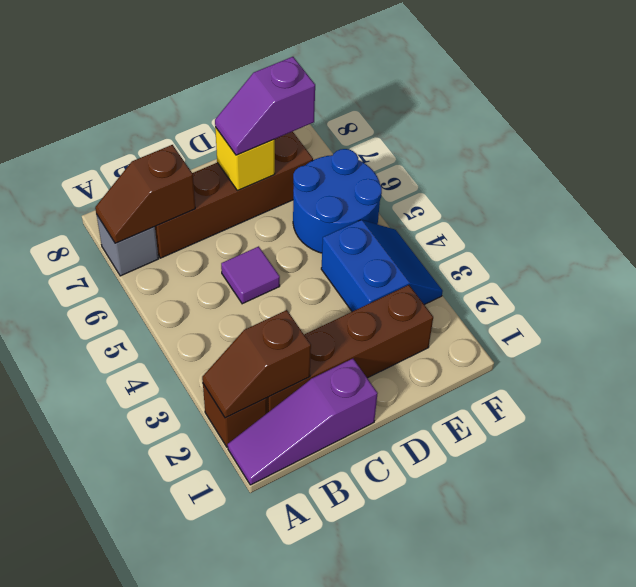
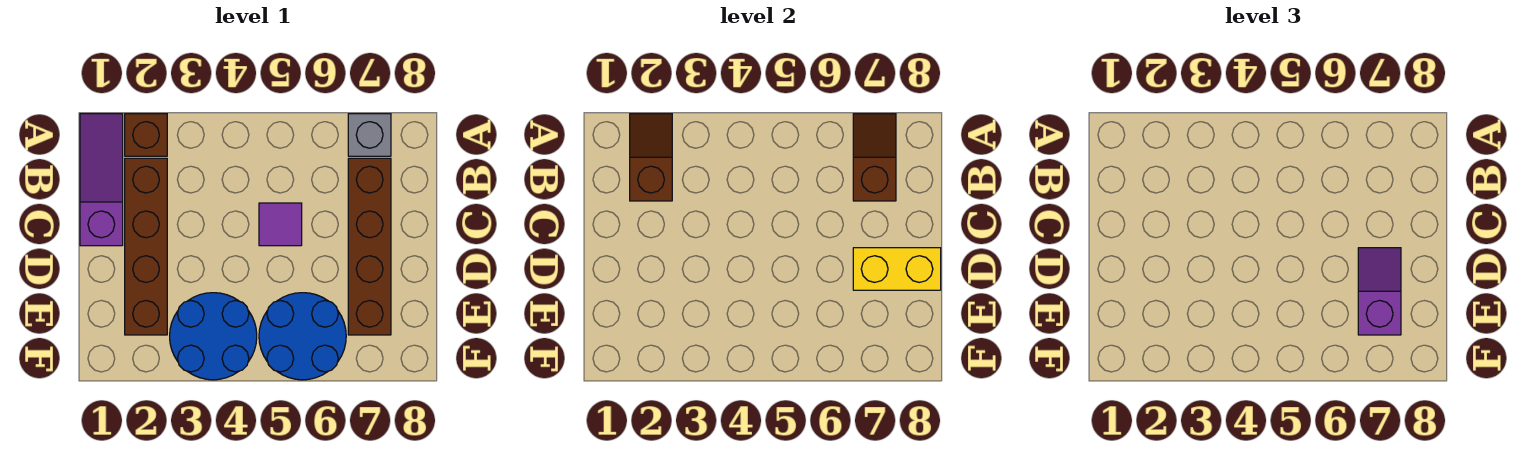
yellow brick D7 level 2 -> yellow brick D7:D8 level 2
blue slope E3:F4 level 1 top E -> blue round brick E3:F4 level 1

